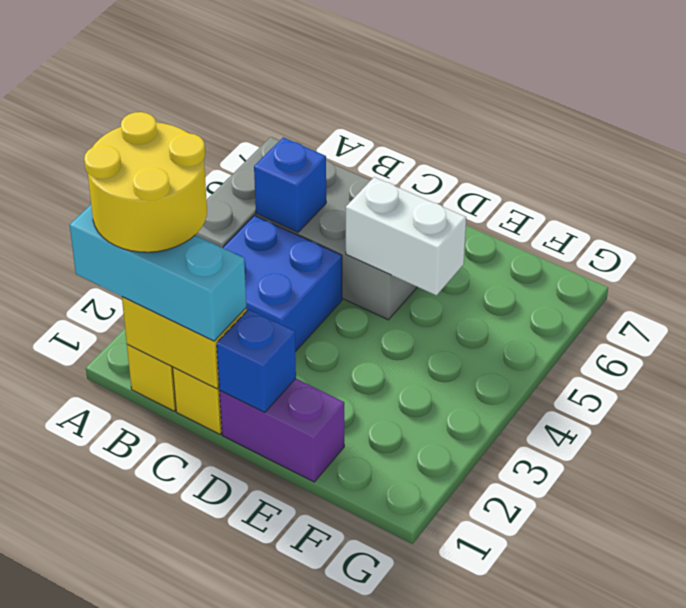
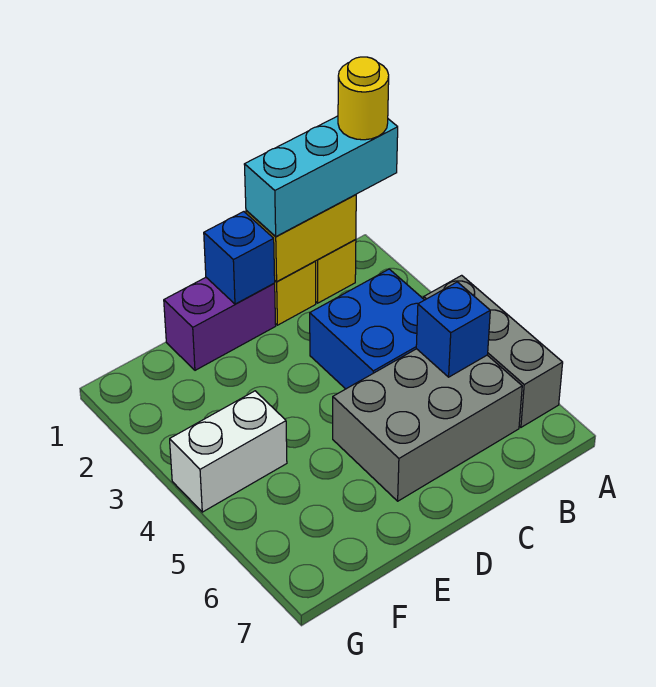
yellow round brick A1:B2 level 4 -> yellow round brick A1 level 4
white brick D5:E5 level 2 -> white brick F4:G4 level 1

